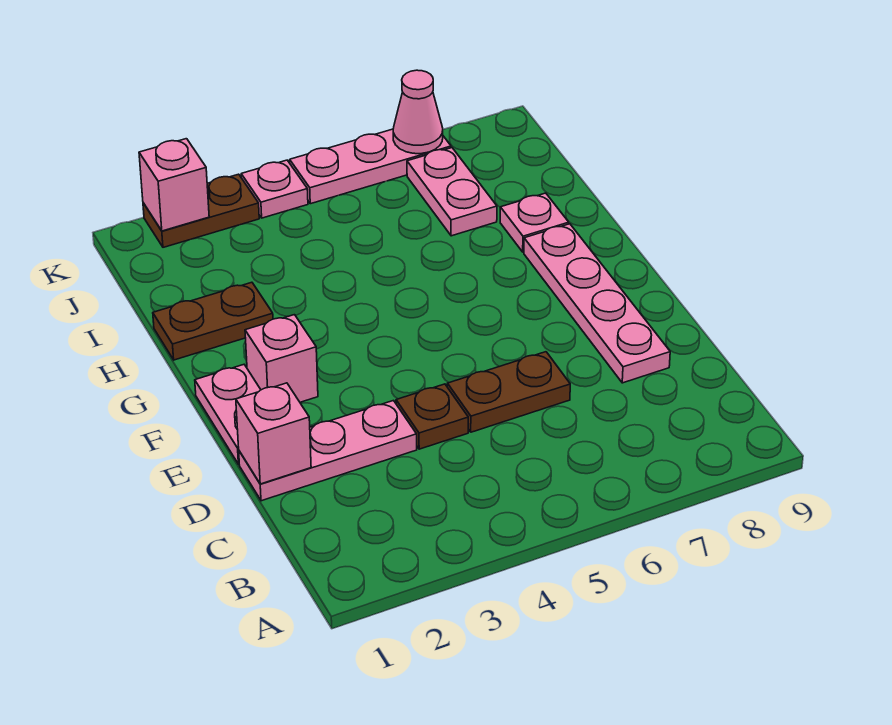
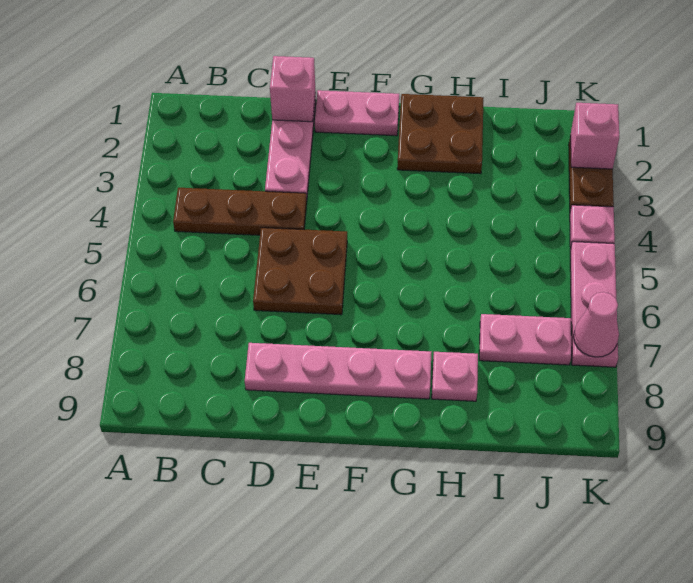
brown plate D4 level 1 -> brown plate B4:D4 level 1
brown plate D5:D6 level 1 -> brown plate D5:E6 level 1
pink brick F2 level 1 -> none
brown plate H1:H2 level 1 -> brown plate G1:H2 level 1

